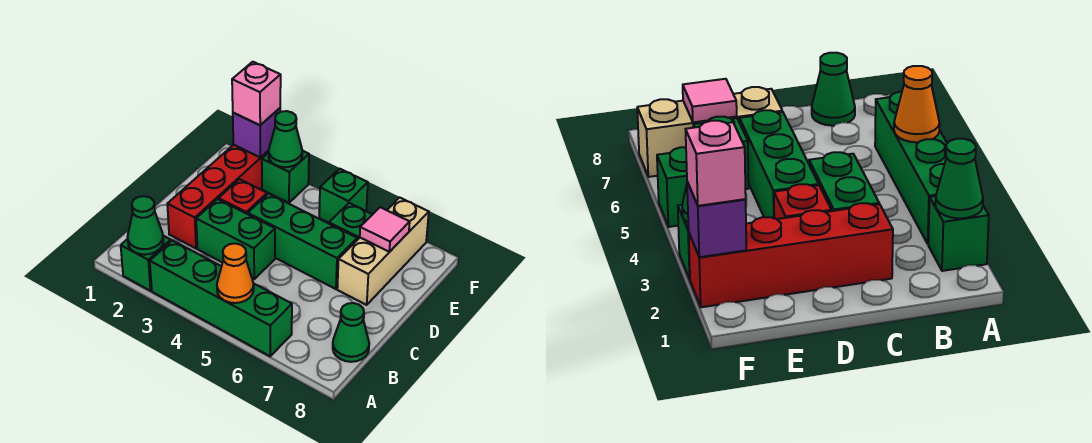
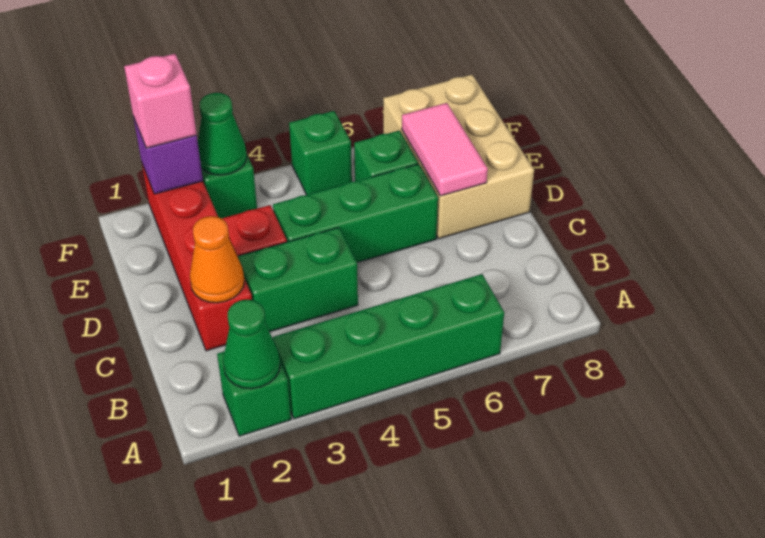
orange cone A5 level 2 -> orange cone C2 level 2
green cone B8 level 1 -> none
tan brick D7:F7 level 1 -> tan brick D7:F8 level 1
pink tile E7 level 2 -> pink tile D7:E7 level 2

